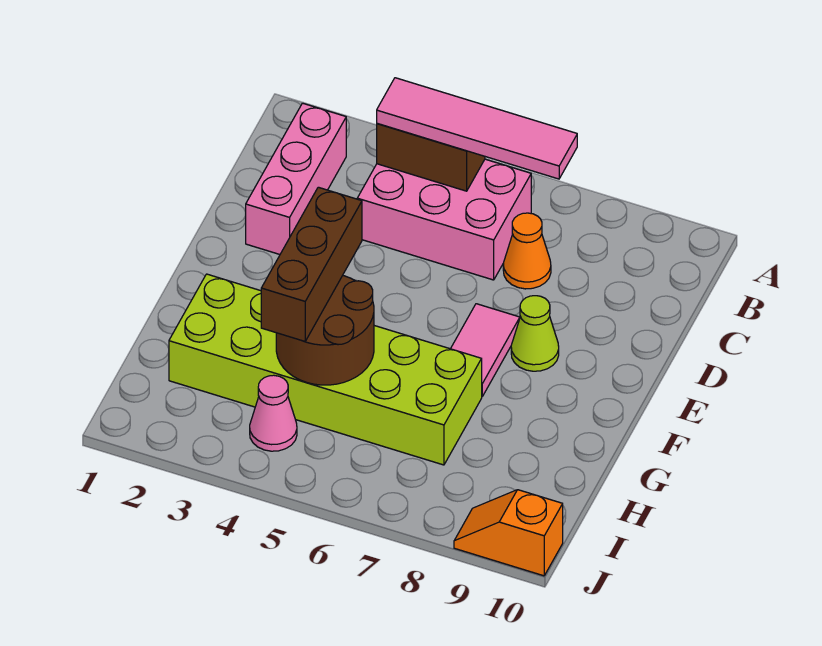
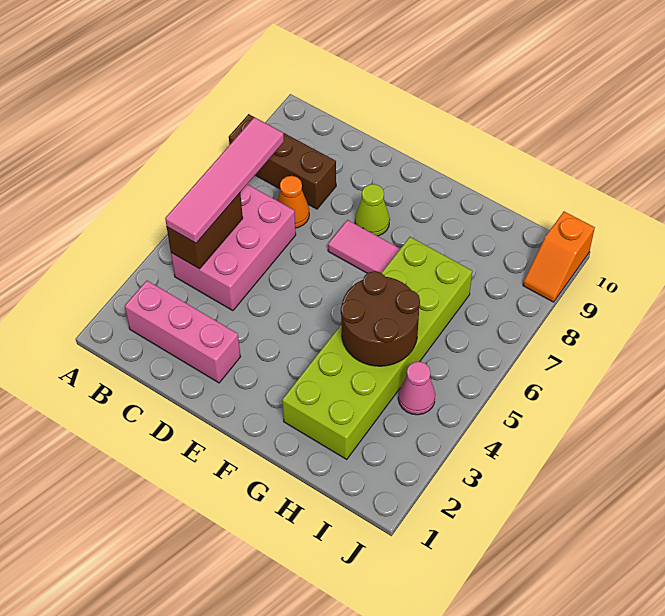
brown brick F4:H4 level 3 -> brown brick A8:C8 level 1

